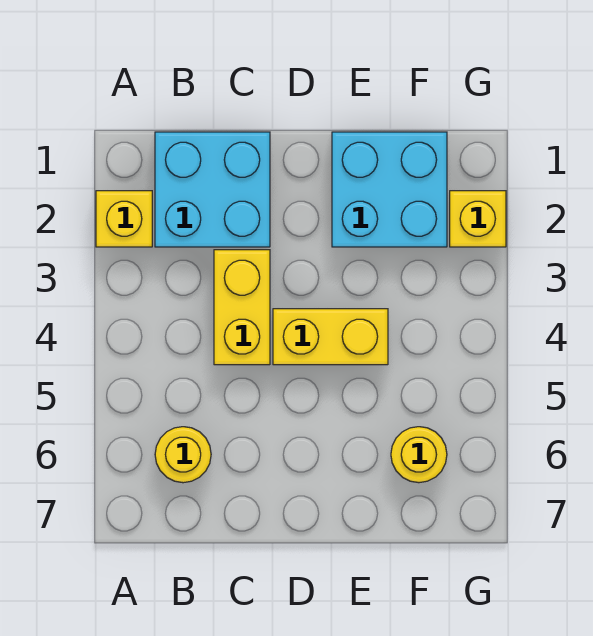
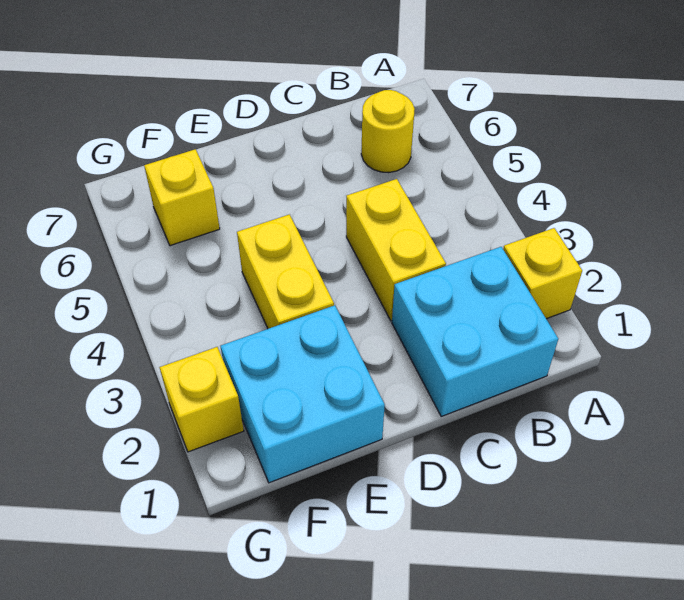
yellow brick D4:E4 level 1 -> yellow brick E3:E4 level 1
yellow round brick F6 level 1 -> yellow brick F6 level 1

